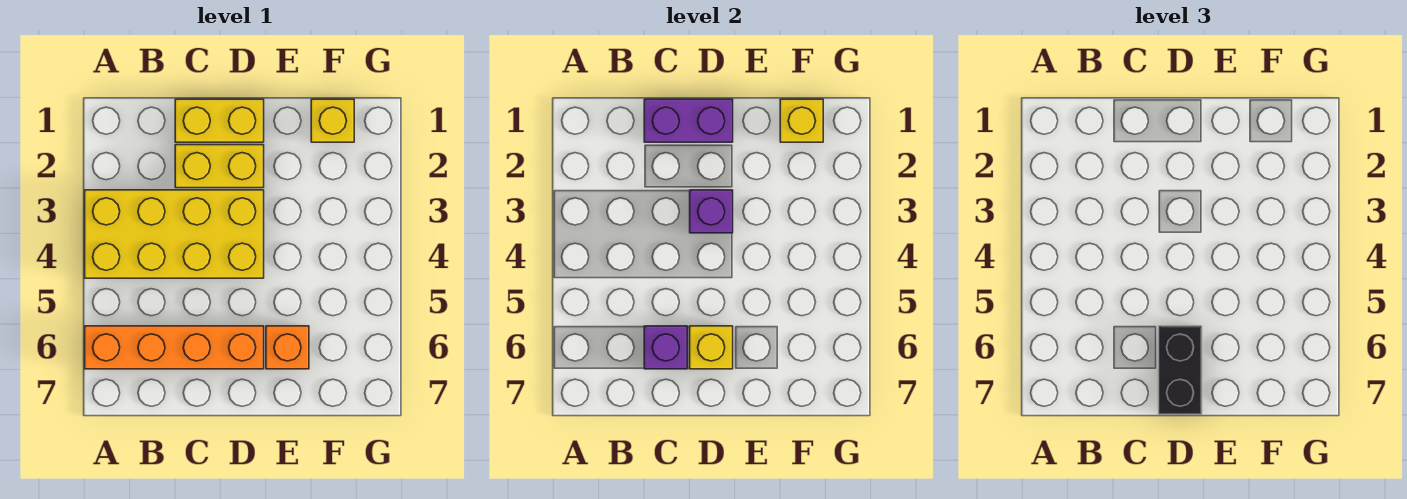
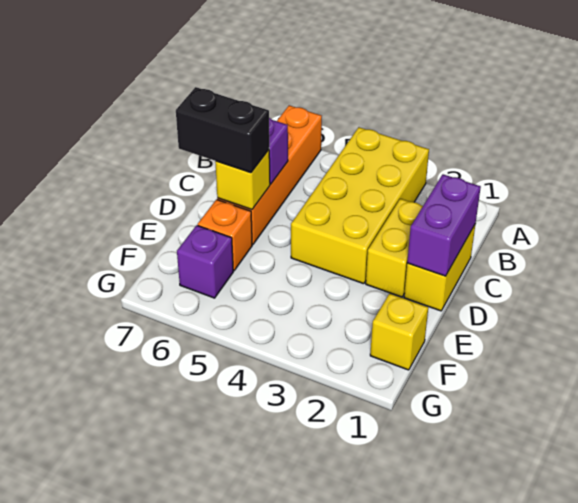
purple brick D3 level 2 -> purple brick F6 level 1
yellow brick F1 level 2 -> none

